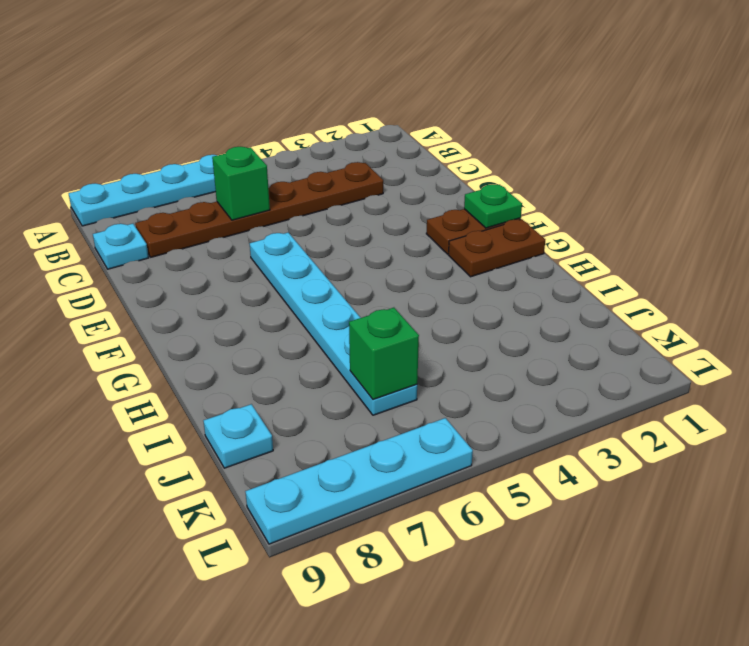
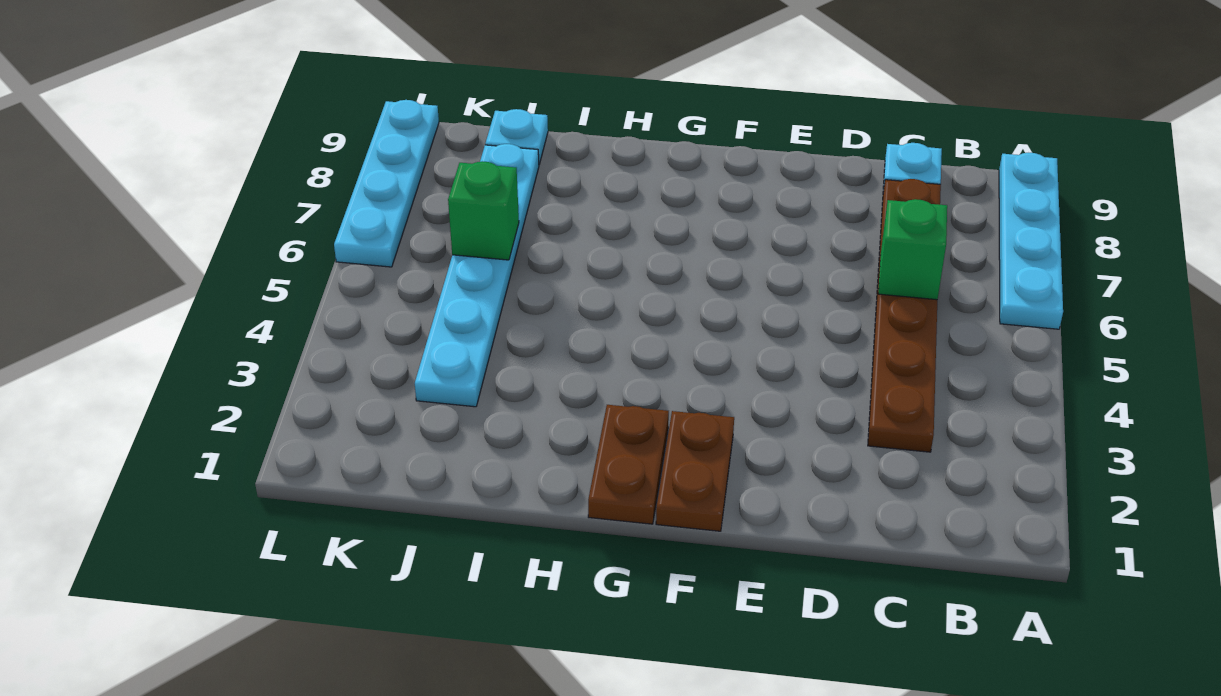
cyan plate E6:J6 level 1 -> cyan plate J3:J8 level 1
green plate F1 level 2 -> none

